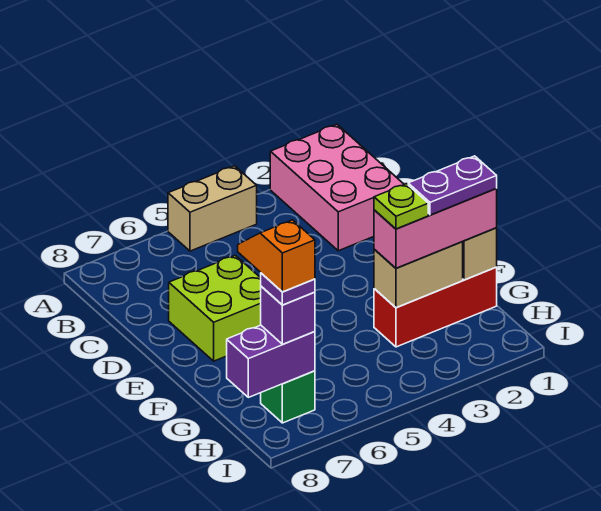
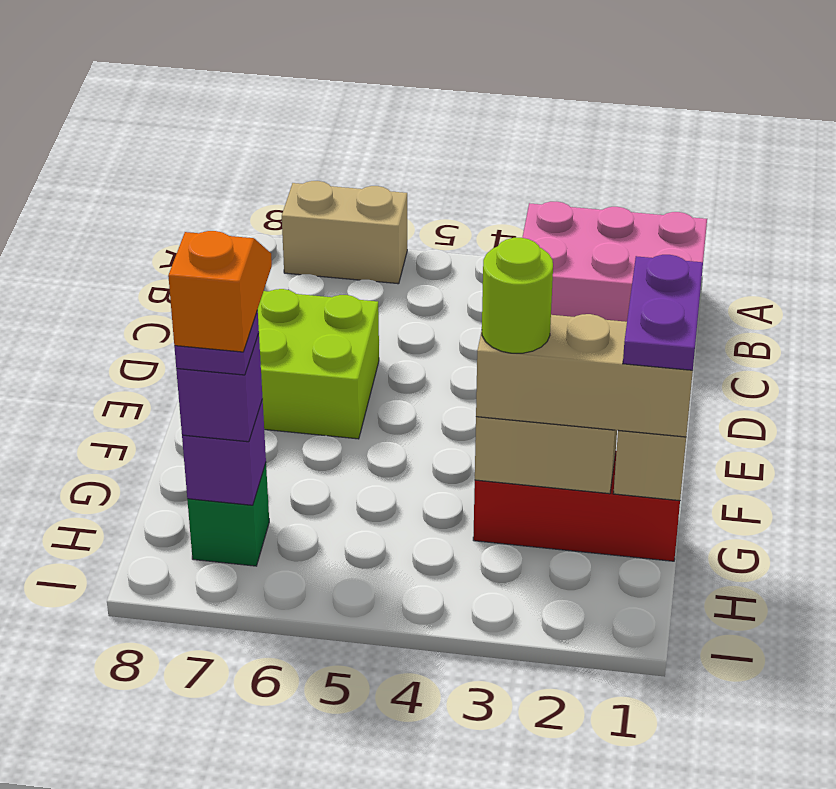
pink brick A1:C2 level 1 -> pink brick A1:B3 level 1
tan brick A4:A5 level 1 -> tan brick A6:A7 level 1
pink brick G1:G3 level 3 -> tan brick G1:G3 level 3
purple plate G1:G2 level 4 -> purple plate F1:G1 level 4
lime plate G3 level 4 -> lime round brick G3 level 4
purple brick H7:H8 level 2 -> purple brick H7 level 2

